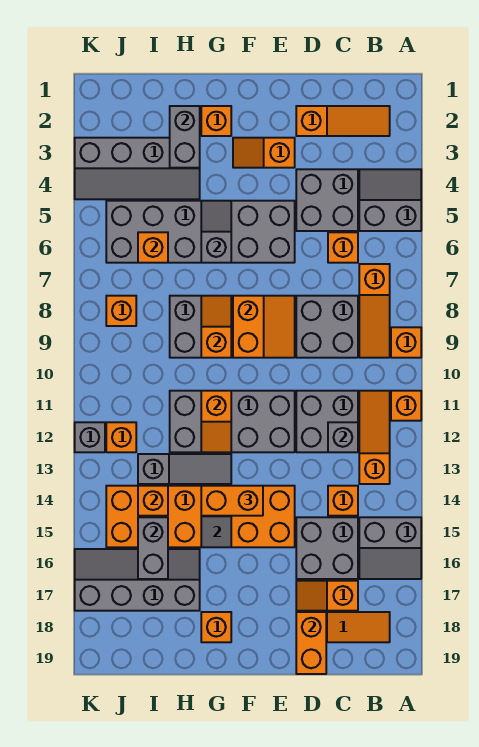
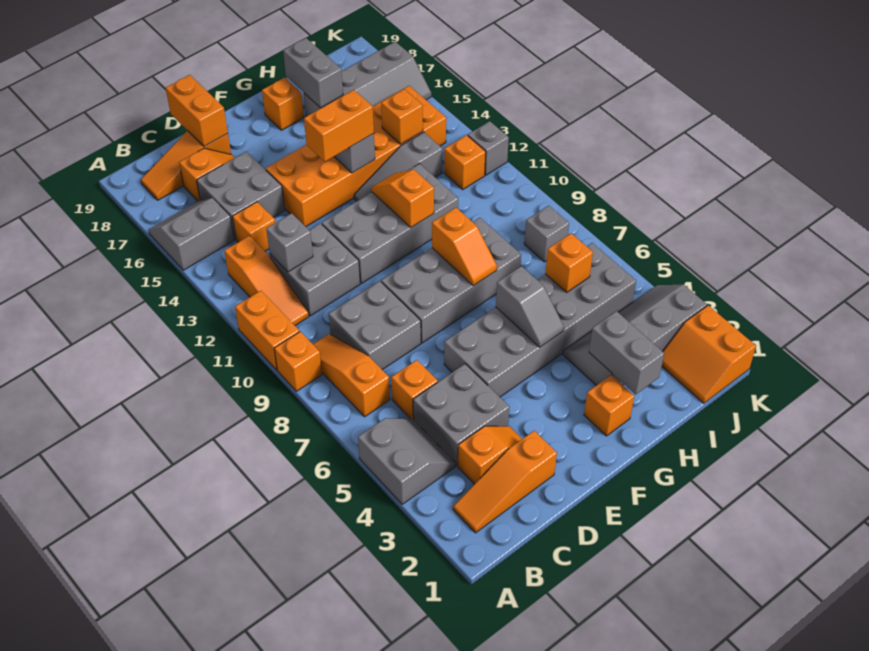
grey slope A4:B5 level 1 top 5 -> grey slope A4:B5 level 1 top A
orange brick A11 level 1 -> orange brick A10:A11 level 1
orange slope E3:F3 level 1 top E -> orange slope C3:D3 level 1 top C
orange slope E8:F9 level 2 top F -> orange slope J1:K2 level 1 top K
grey brick I15:I16 level 2 -> grey brick H17:H18 level 2
orange brick J8 level 1 -> grey brick J8 level 1

